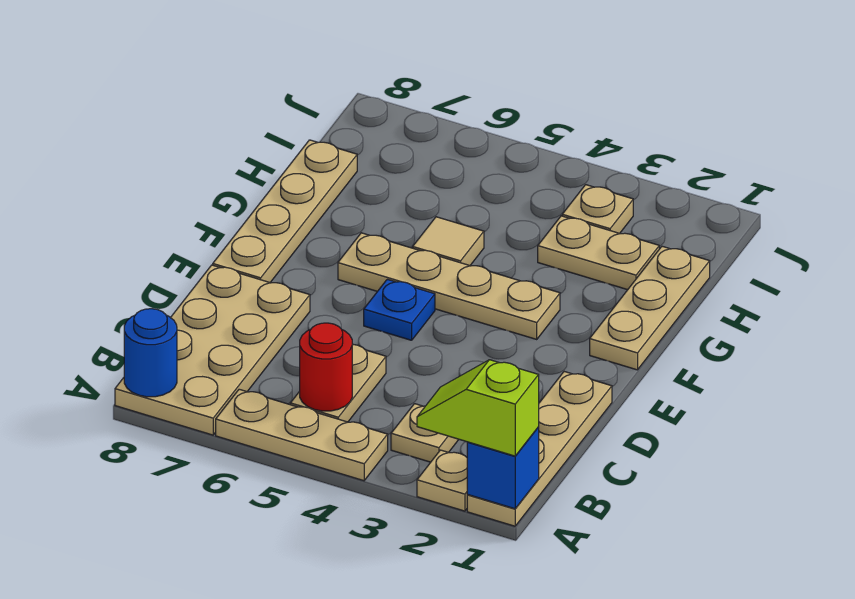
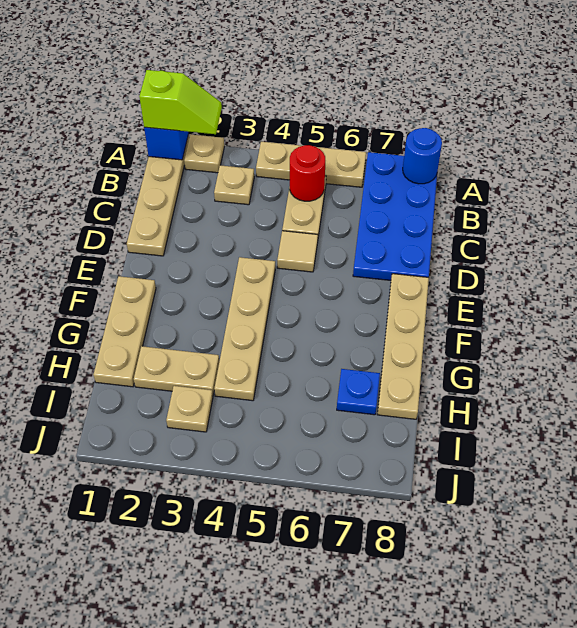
tan plate A7:D8 level 1 -> blue plate A7:D8 level 1
blue plate E5 level 1 -> blue plate H7 level 1
tan plate F3:F6 level 1 -> tan plate E4:H4 level 1
tan tile G5 level 1 -> tan tile D5 level 1

